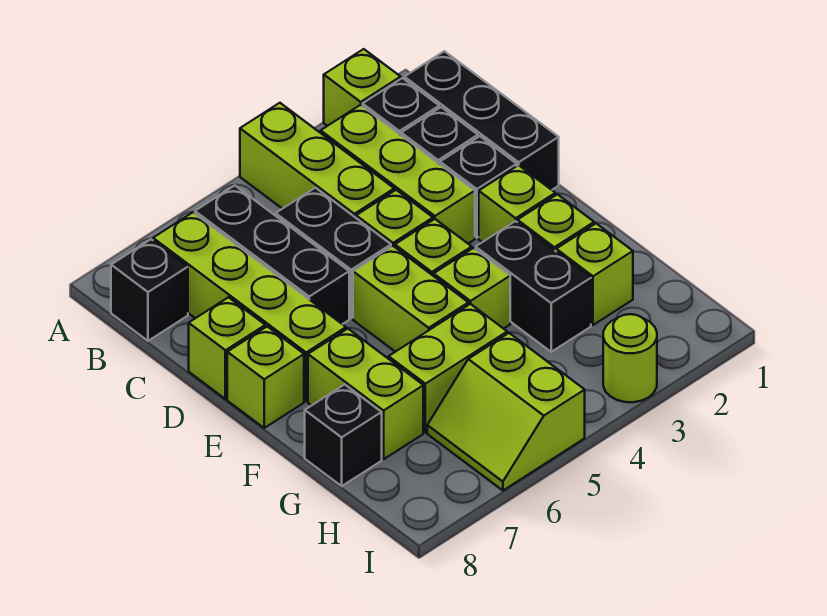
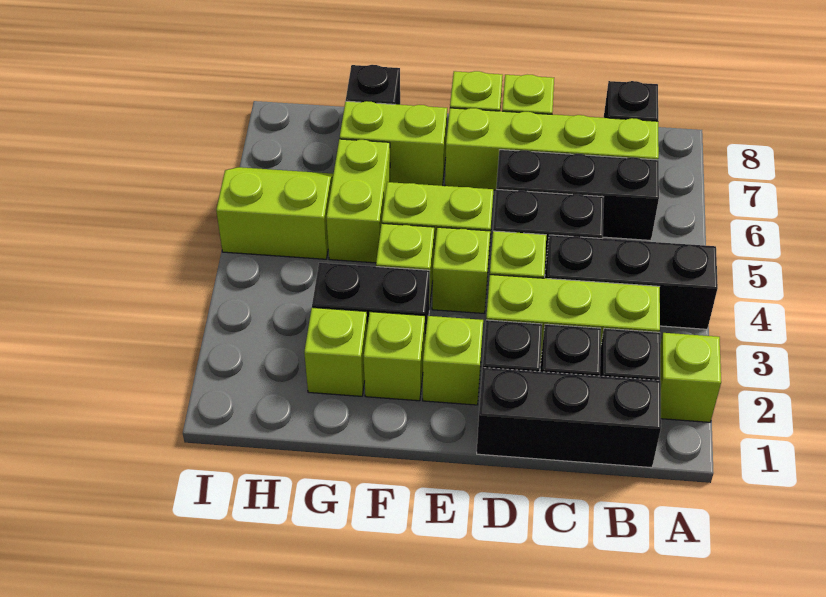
lime brick A4:C4 level 1 -> black brick A4:C4 level 1
lime round brick I3 level 1 -> none

